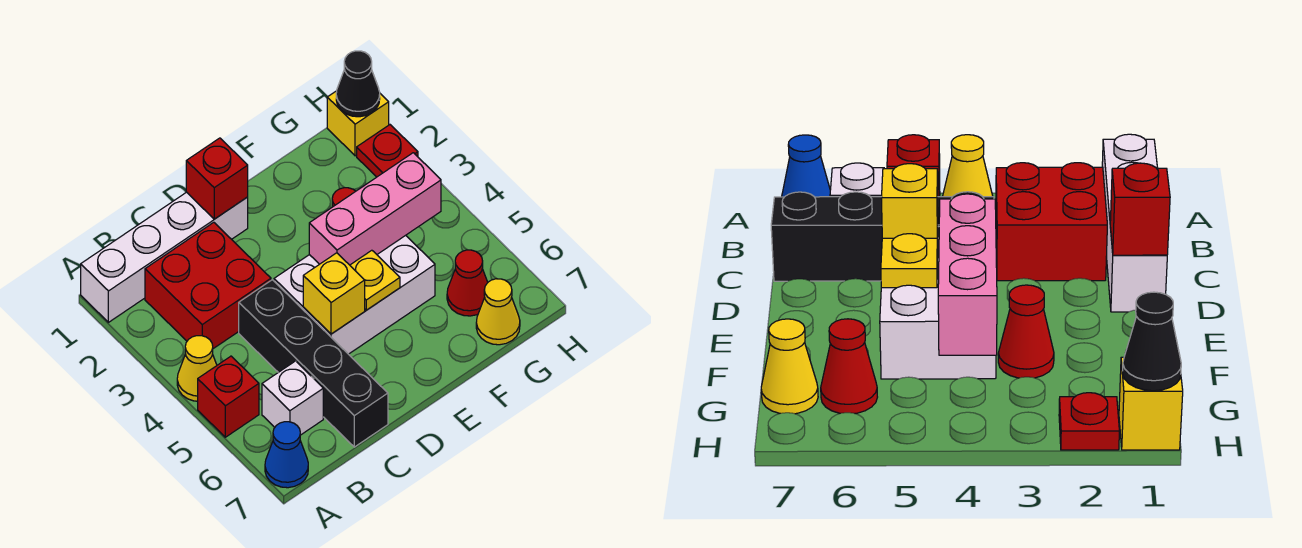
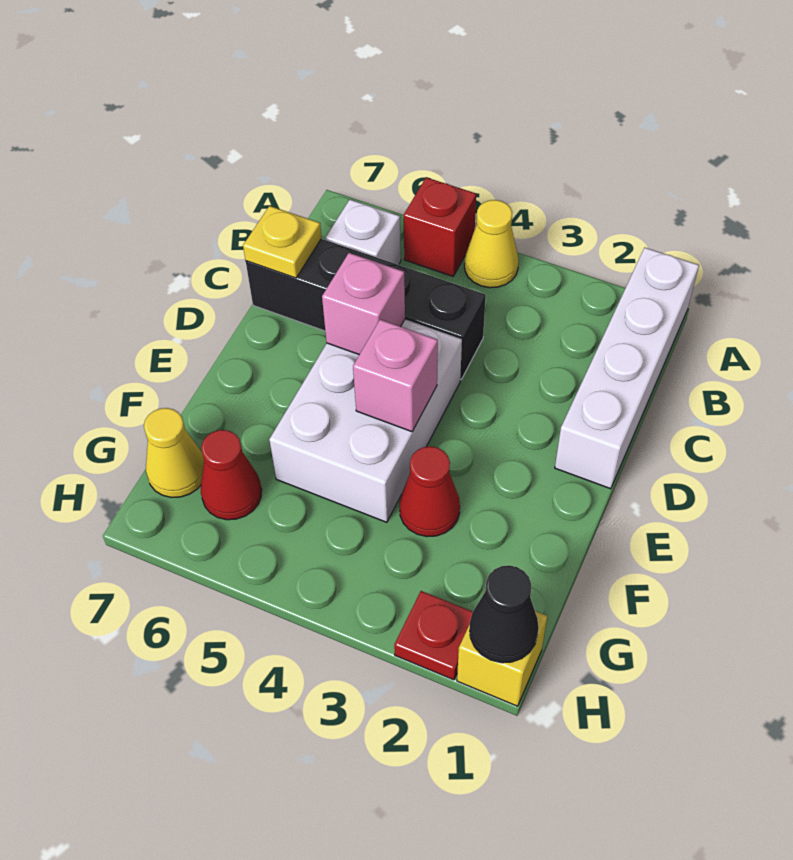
blue cone A7 level 1 -> none
red brick B2:C3 level 1 -> none
red brick D1 level 2 -> none
yellow brick D5 level 2 -> pink brick D5 level 2
pink brick E4:G4 level 2 -> pink brick E4 level 2
yellow plate E5 level 2 -> yellow plate C7 level 2

